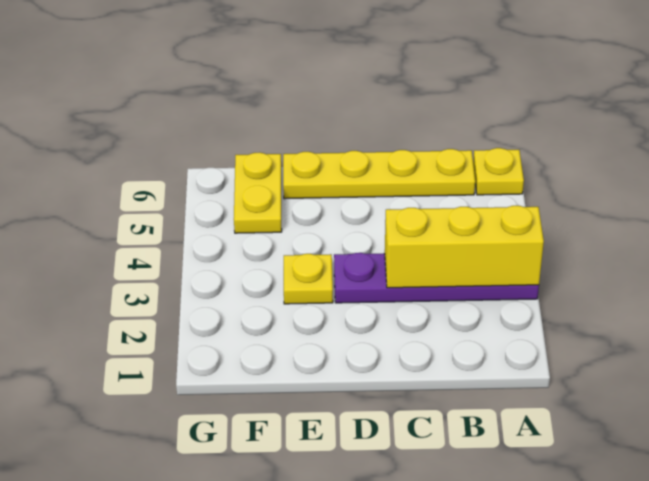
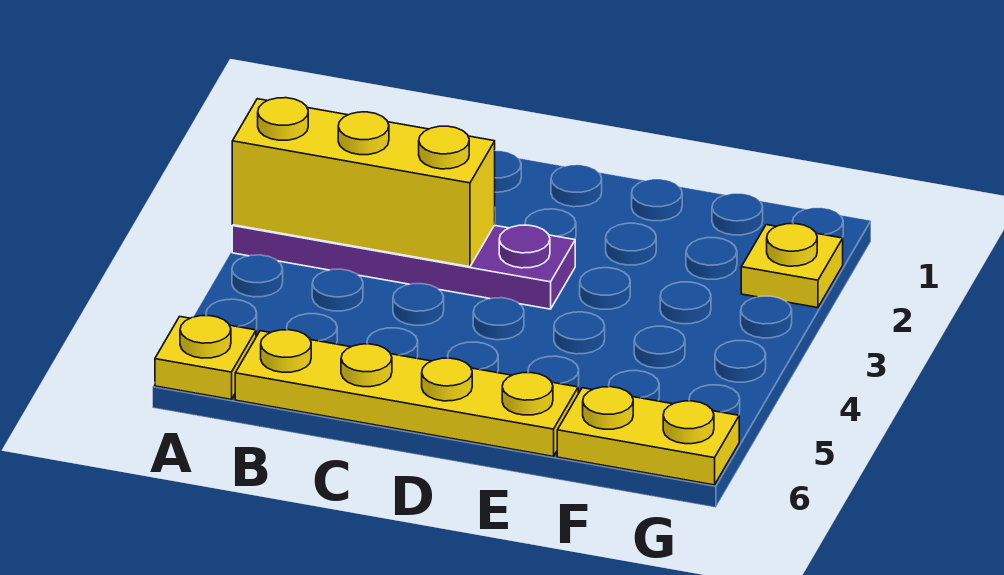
yellow plate E3 level 1 -> yellow plate G2 level 1
yellow plate F5:F6 level 1 -> yellow plate F6:G6 level 1

